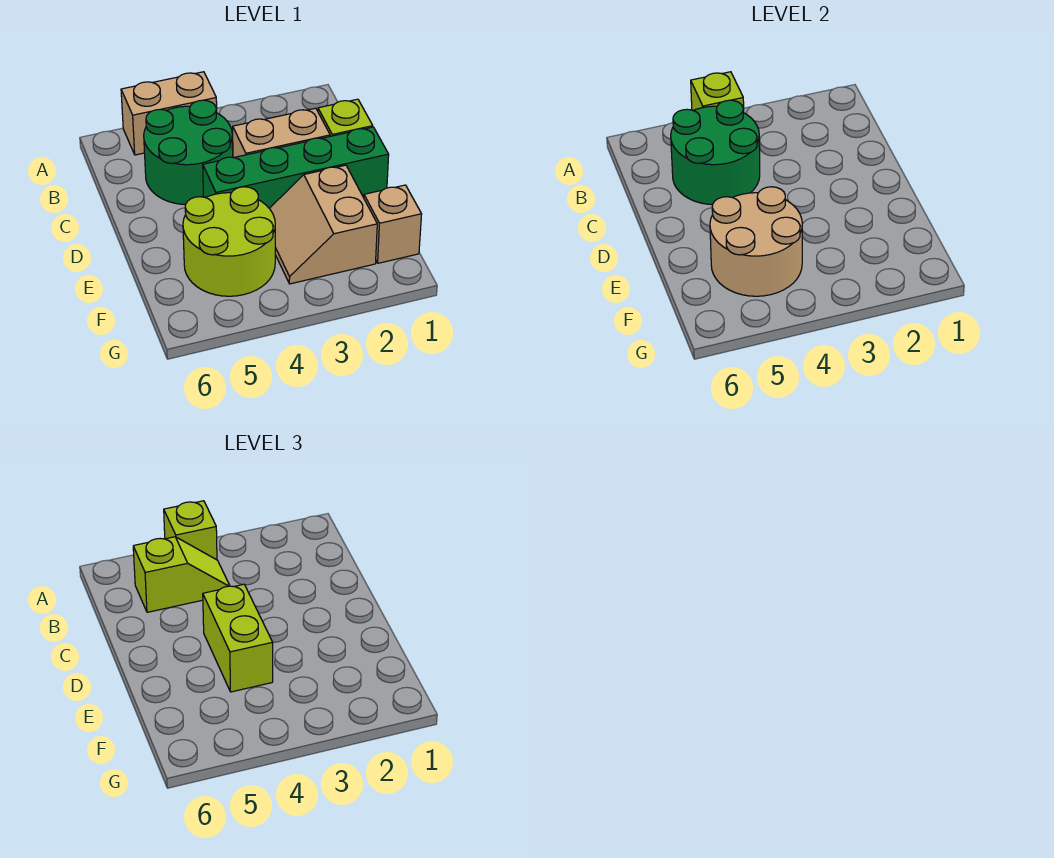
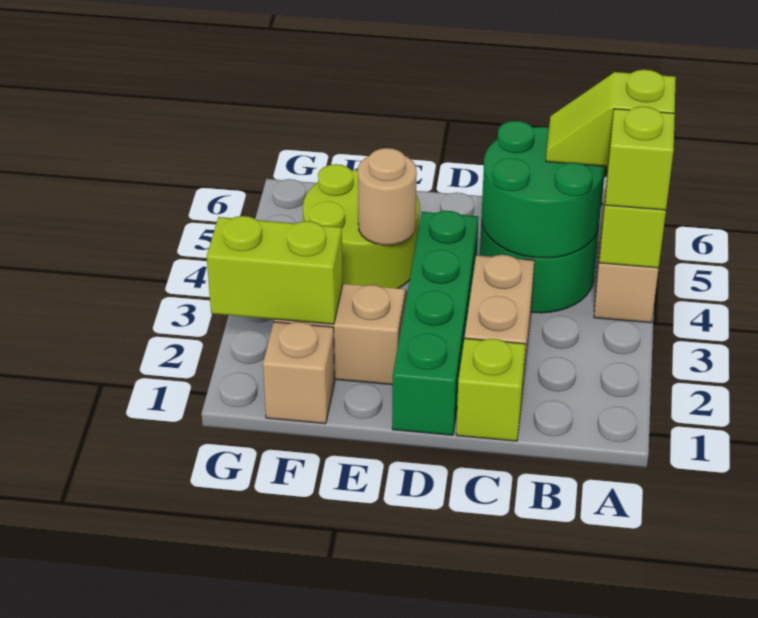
lime slope B4:B5 level 3 top 5 -> lime slope A5:B5 level 3 top A
lime brick D4:E4 level 3 -> lime brick F2:G2 level 2
tan round brick E4:F5 level 2 -> tan round brick E4 level 2

